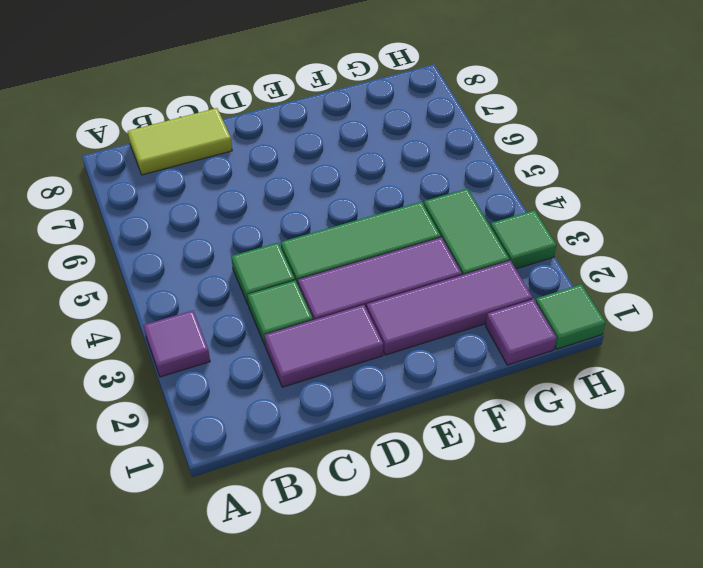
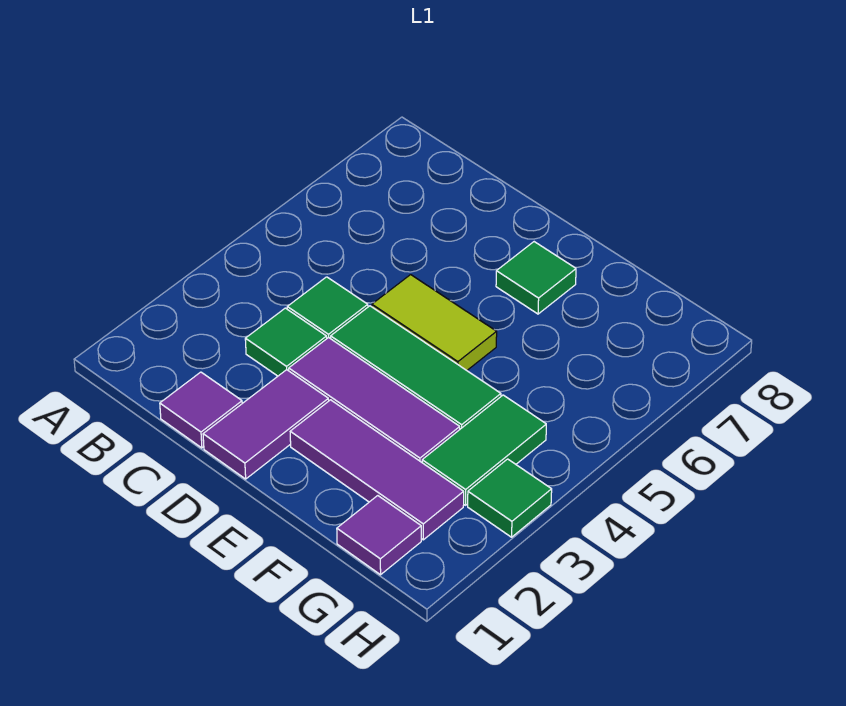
purple tile A3 level 1 -> purple tile C1 level 1
lime tile B8:C8 level 1 -> lime tile D5:E5 level 1
purple tile C2:D2 level 1 -> purple tile D1:D2 level 1
green tile H1 level 1 -> green tile E7 level 1

